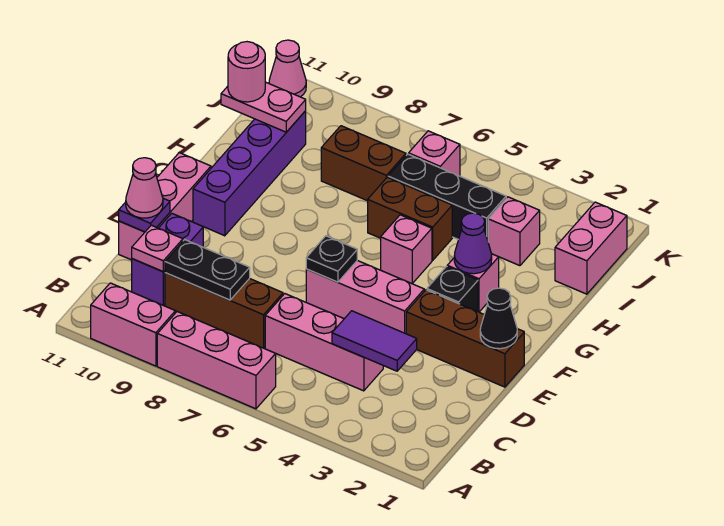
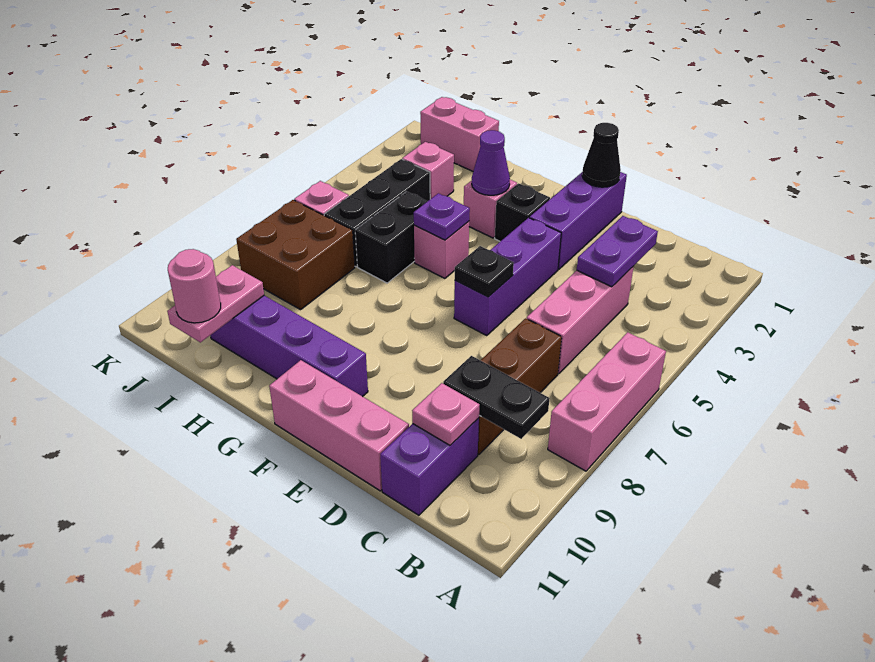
pink brick A9:A10 level 1 -> none
purple tile C3:C4 level 2 -> purple plate C3:C4 level 2
black plate C8:C9 level 2 -> black plate B9:C9 level 2
purple brick C10:D10 level 1 -> purple brick C10:C11 level 1
purple plate D11 level 2 -> purple plate G5 level 2
pink cone D11 level 3 -> none
brown brick E1:E3 level 1 -> purple brick E1:E3 level 1
pink brick E4:E6 level 1 -> purple brick E4:E6 level 1
brown brick H5:H6 level 1 -> black brick H5:H6 level 1
brown brick I7:I8 level 1 -> brown brick I7:J8 level 1
pink cone K11 level 1 -> none

